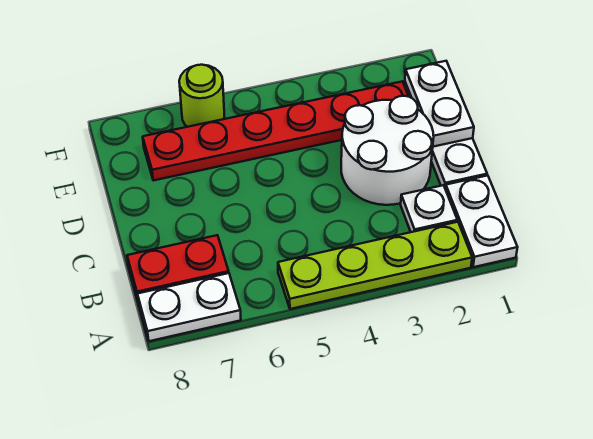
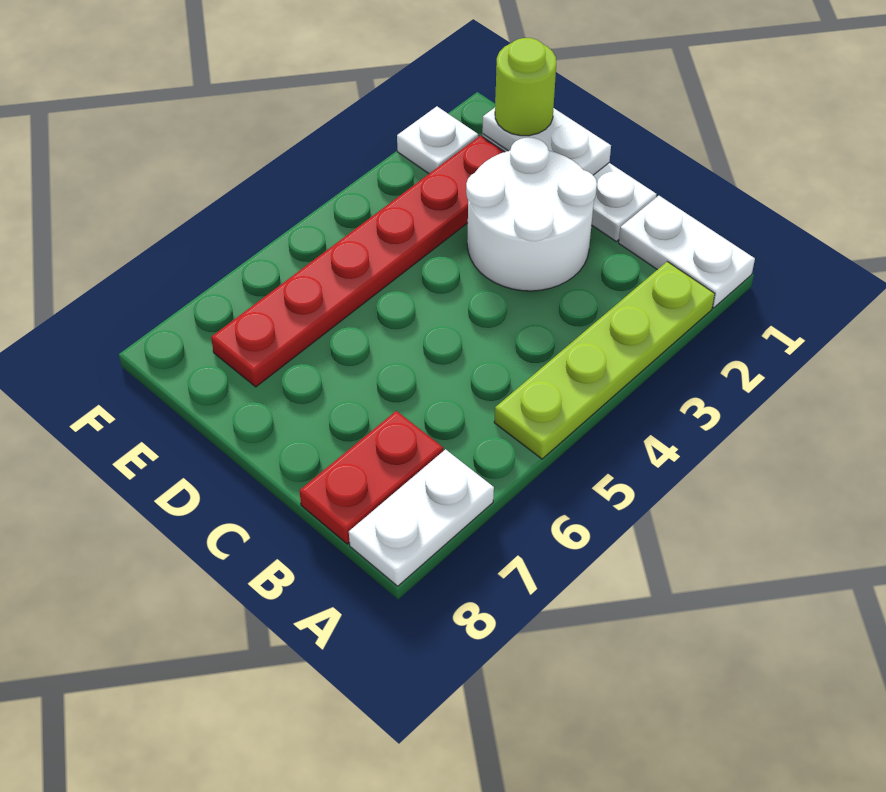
white plate B2 level 1 -> white plate F2 level 1
lime round brick F6 level 1 -> lime round brick E1 level 3

